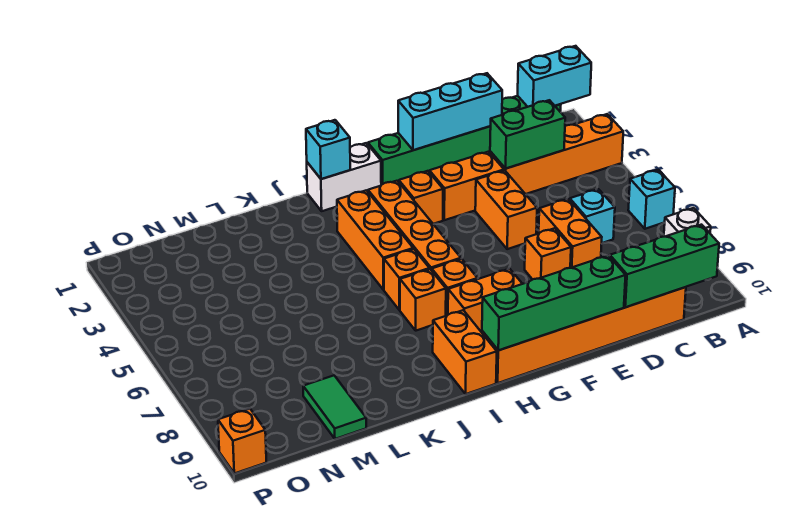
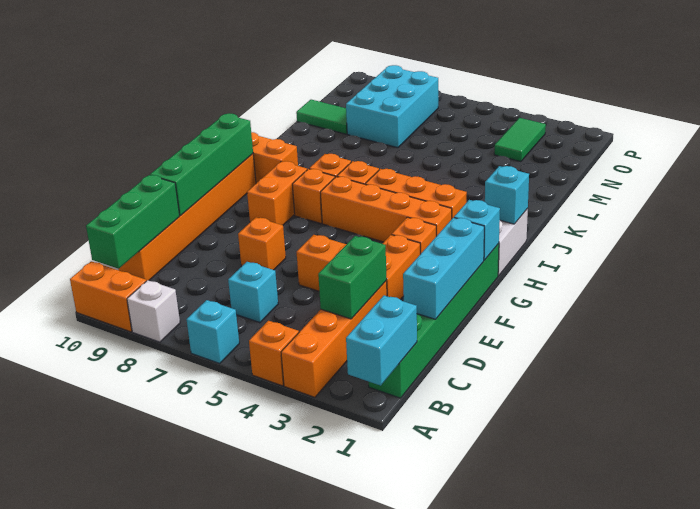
orange brick D6:D7 level 1 -> orange brick A9:A10 level 1
none -> cyan brick G1 level 2
none -> cyan brick M7:O8 level 1
none -> green tile N3:O3 level 1
orange brick P10 level 1 -> orange brick A4 level 1

